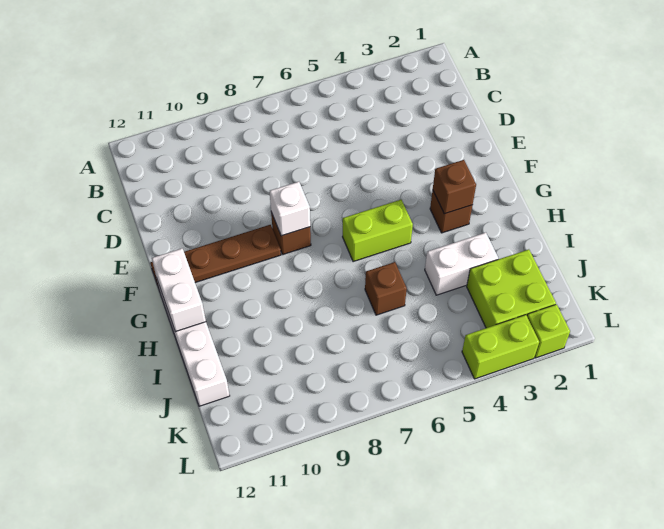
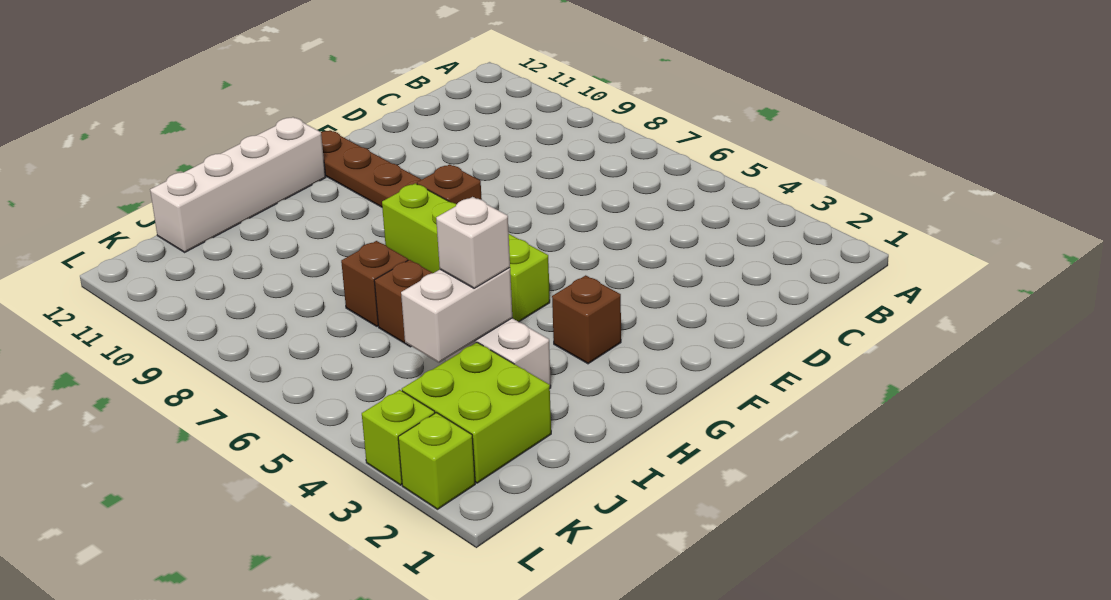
white brick F8 level 2 -> white brick I4 level 3
brown brick G3 level 2 -> brown brick I7 level 1
lime brick G5:G6 level 1 -> lime brick G5:G8 level 1
white brick G12:H12 level 2 -> white brick I4:J4 level 2
lime brick L3:L4 level 1 -> lime brick L3 level 1

